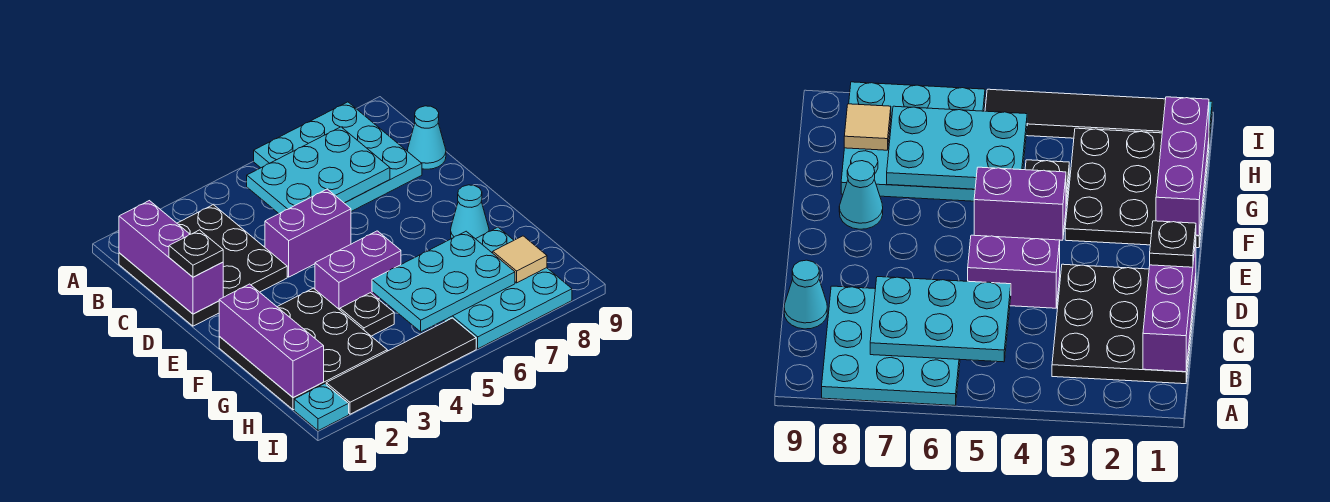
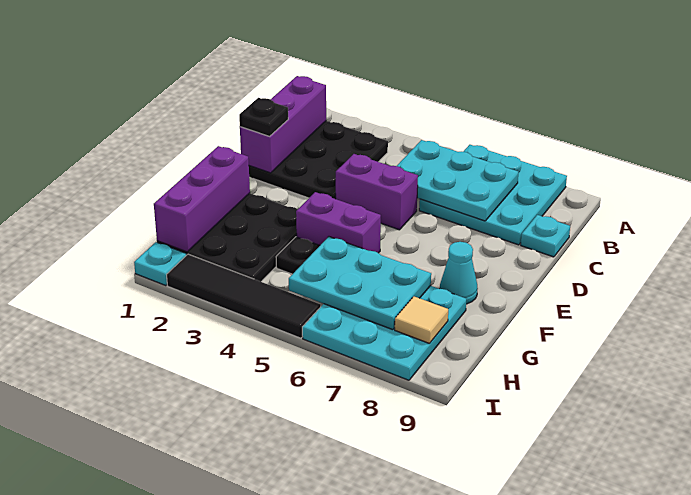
cyan cone C9 level 1 -> cyan plate C9 level 1

